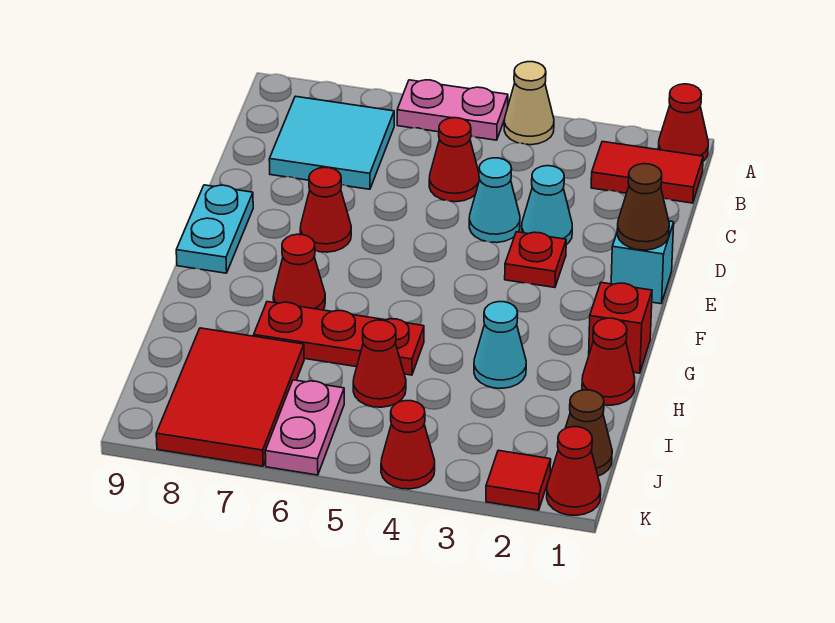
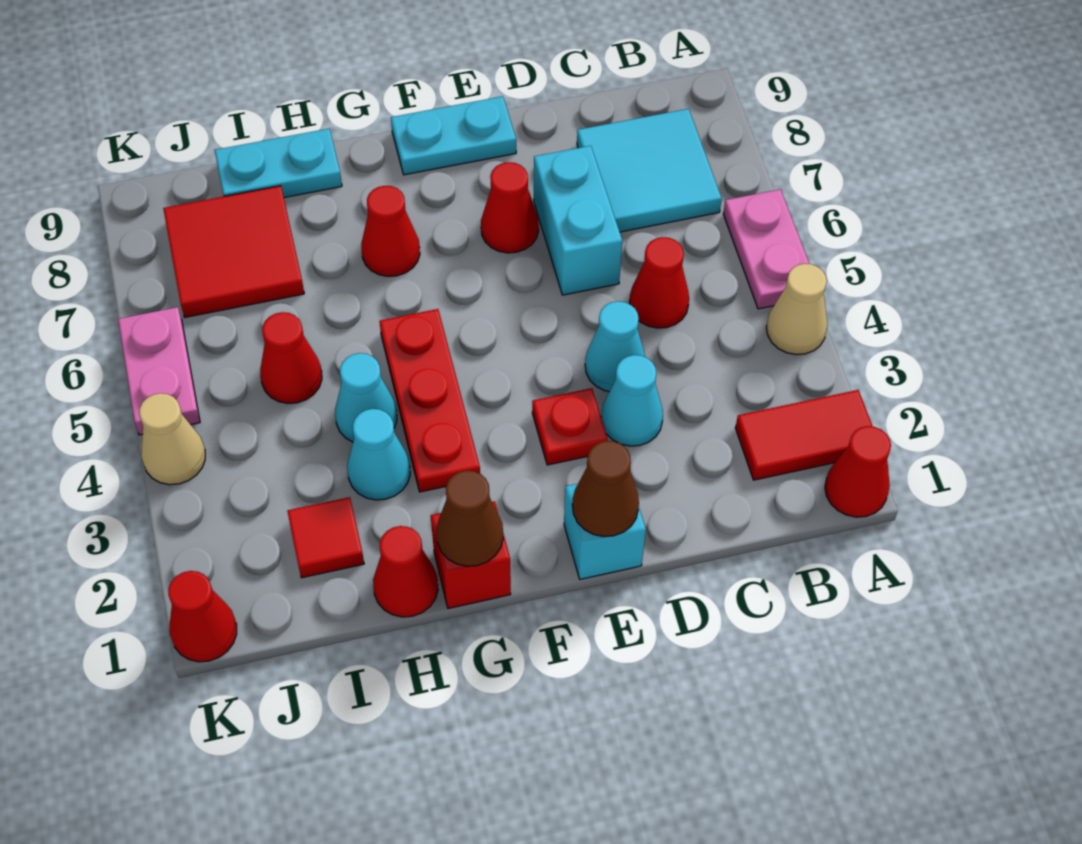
red tile B1:B2 level 1 -> red tile A2:B2 level 1
none -> cyan brick D6:D7 level 1
none -> cyan cone H4 level 1
red plate H5:H7 level 1 -> red plate G3:G5 level 1
none -> cyan plate H9:I9 level 1
red tile I7:K8 level 1 -> red tile I7:J8 level 1
brown cone J1 level 1 -> brown cone G1 level 2
pink plate J6:K6 level 1 -> pink plate K5:K6 level 1
red tile K2 level 1 -> red tile I2 level 1
red cone K4 level 1 -> tan cone K4 level 1

